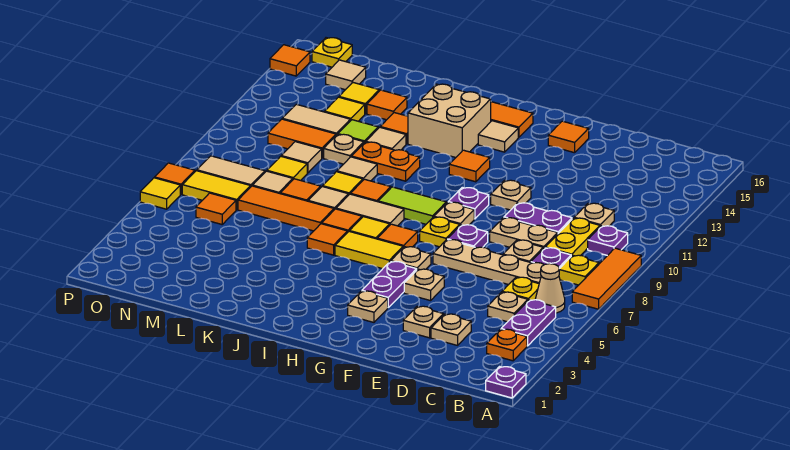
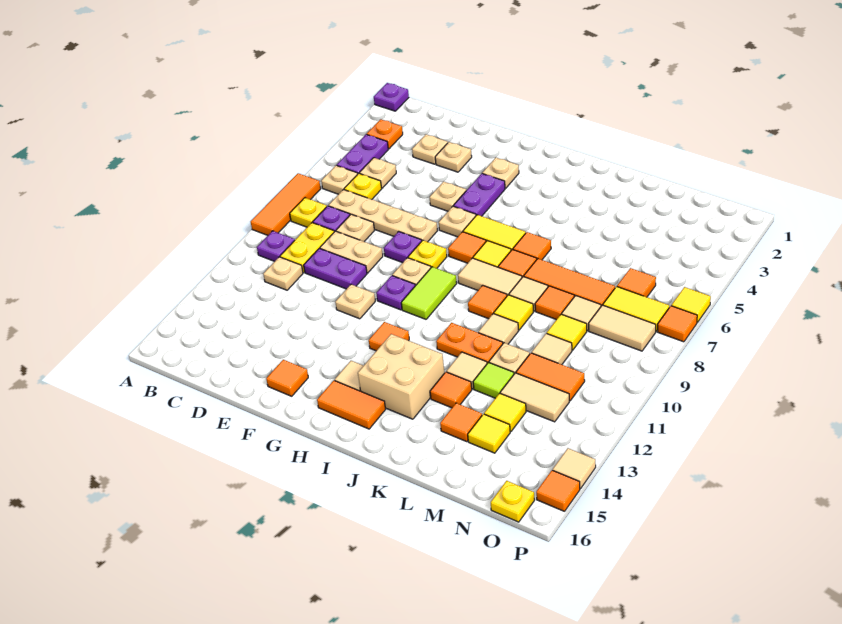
tan cone B6 level 1 -> tan plate B6 level 1
lime tile H9:I9 level 1 -> lime tile H9:H10 level 1
tan tile N15 level 1 -> tan tile P14 level 1

